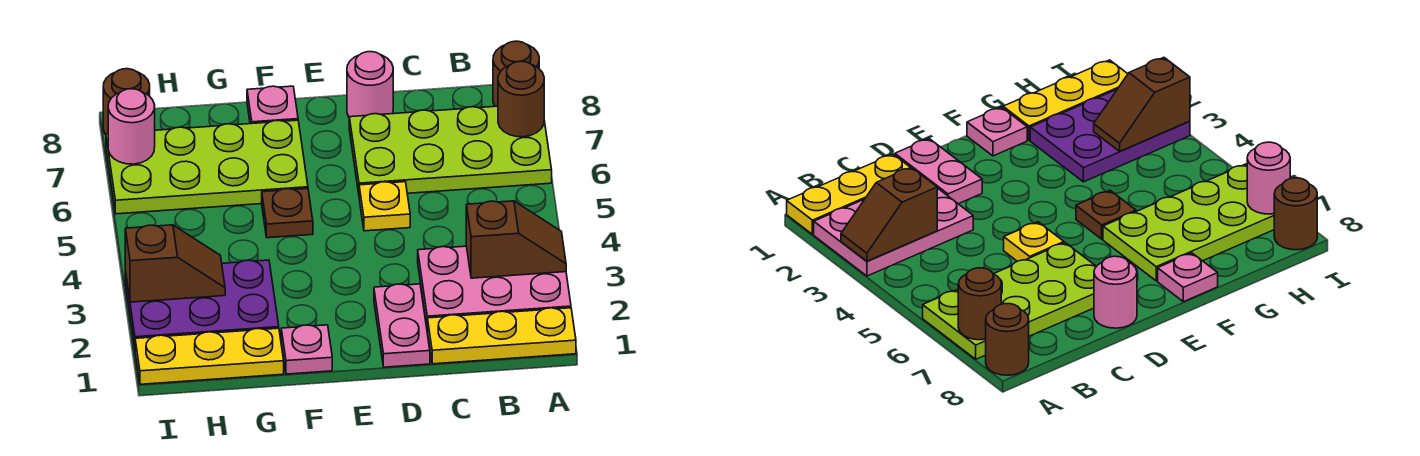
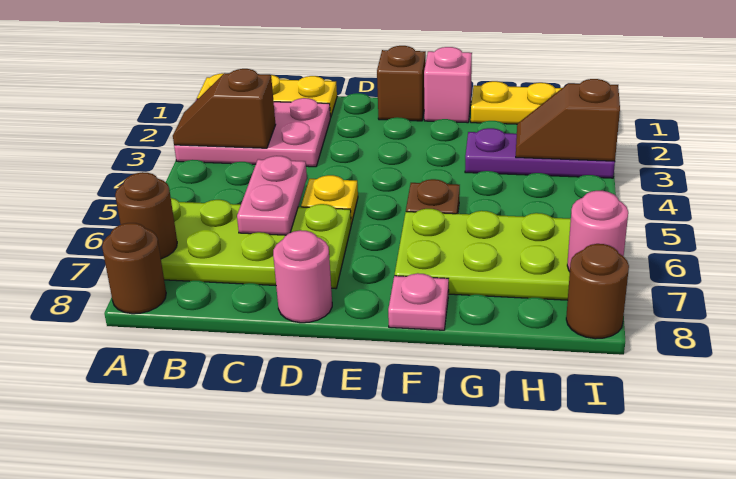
pink plate D1:D2 level 1 -> pink plate C5:C6 level 2
none -> brown brick E1 level 1
pink plate F1 level 1 -> pink brick F1 level 1
purple plate G2:I3 level 1 -> purple plate G3:I3 level 1

